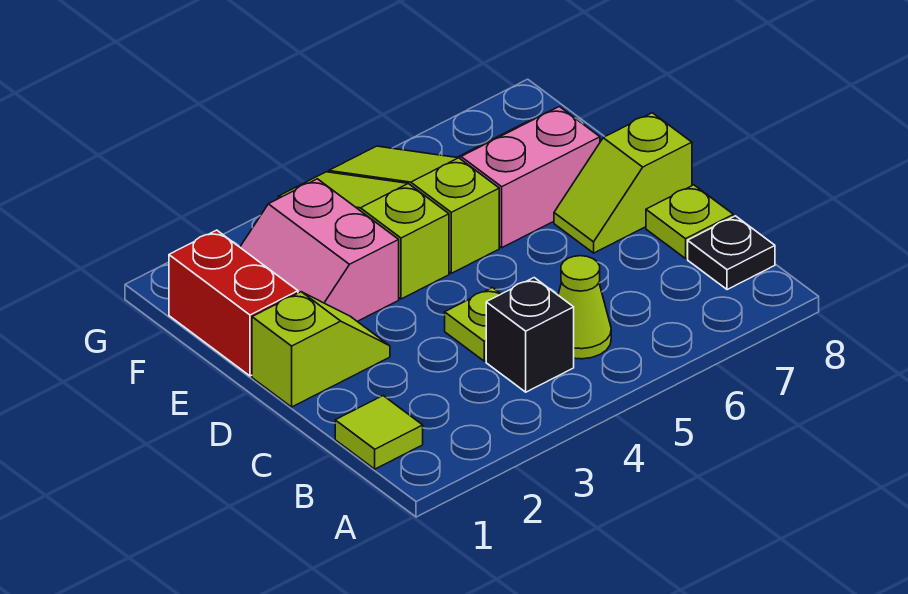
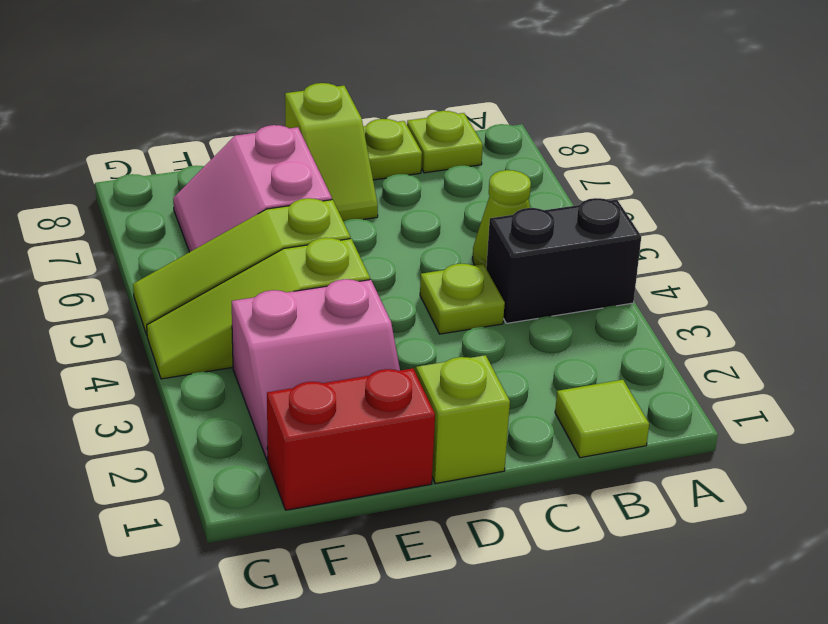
black brick B4 level 1 -> black brick A4:B4 level 1
black plate B8 level 1 -> lime plate B8 level 1

